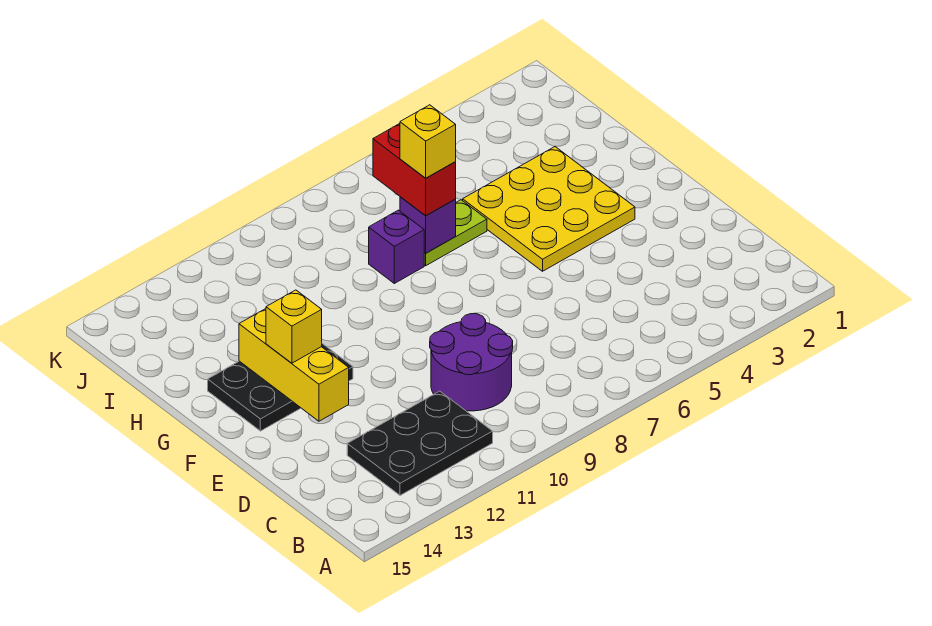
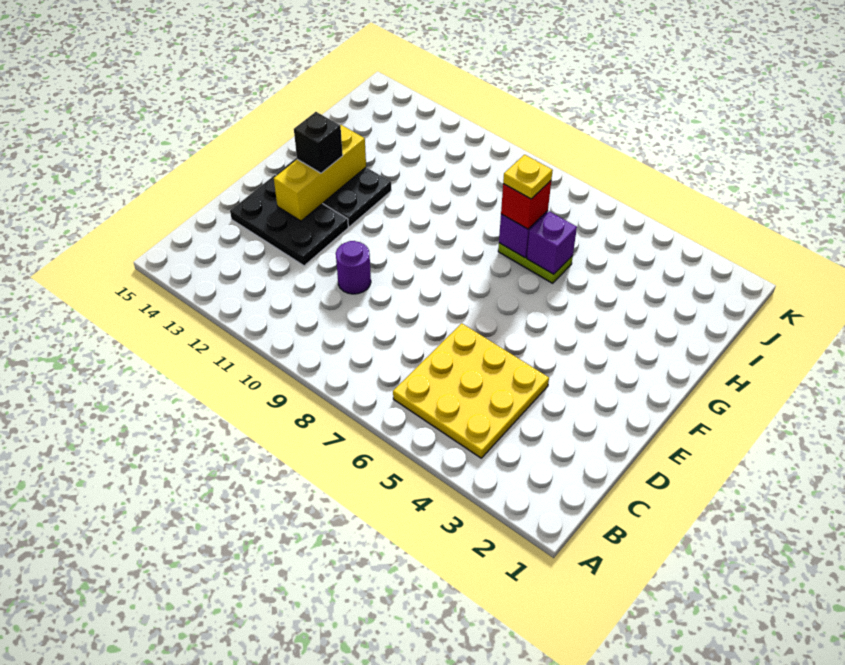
black plate B11:C13 level 1 -> black plate D12:E14 level 1
purple round brick C9:D10 level 1 -> purple round brick D10 level 1
yellow plate F3:H5 level 1 -> yellow plate B4:D6 level 1
yellow brick F13 level 3 -> black brick F13 level 3
red brick H7:I7 level 3 -> red brick H7 level 3
yellow brick H7 level 4 -> yellow plate H7 level 4
purple brick H8 level 1 -> purple brick H6 level 2

